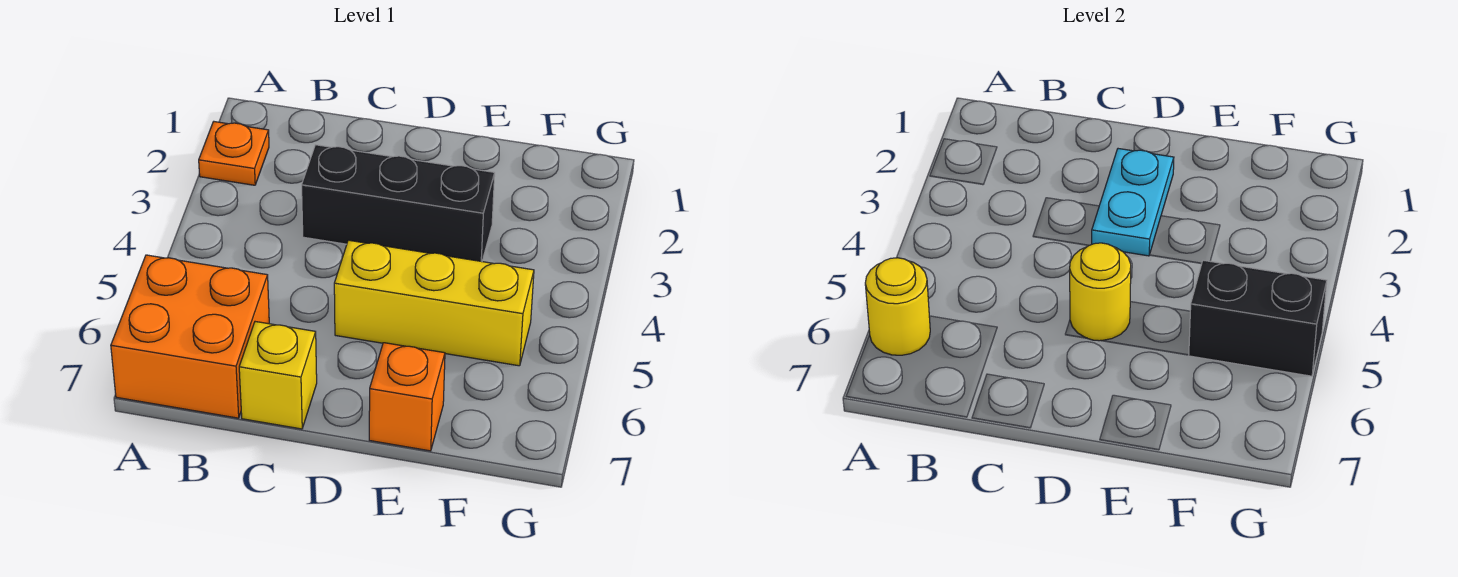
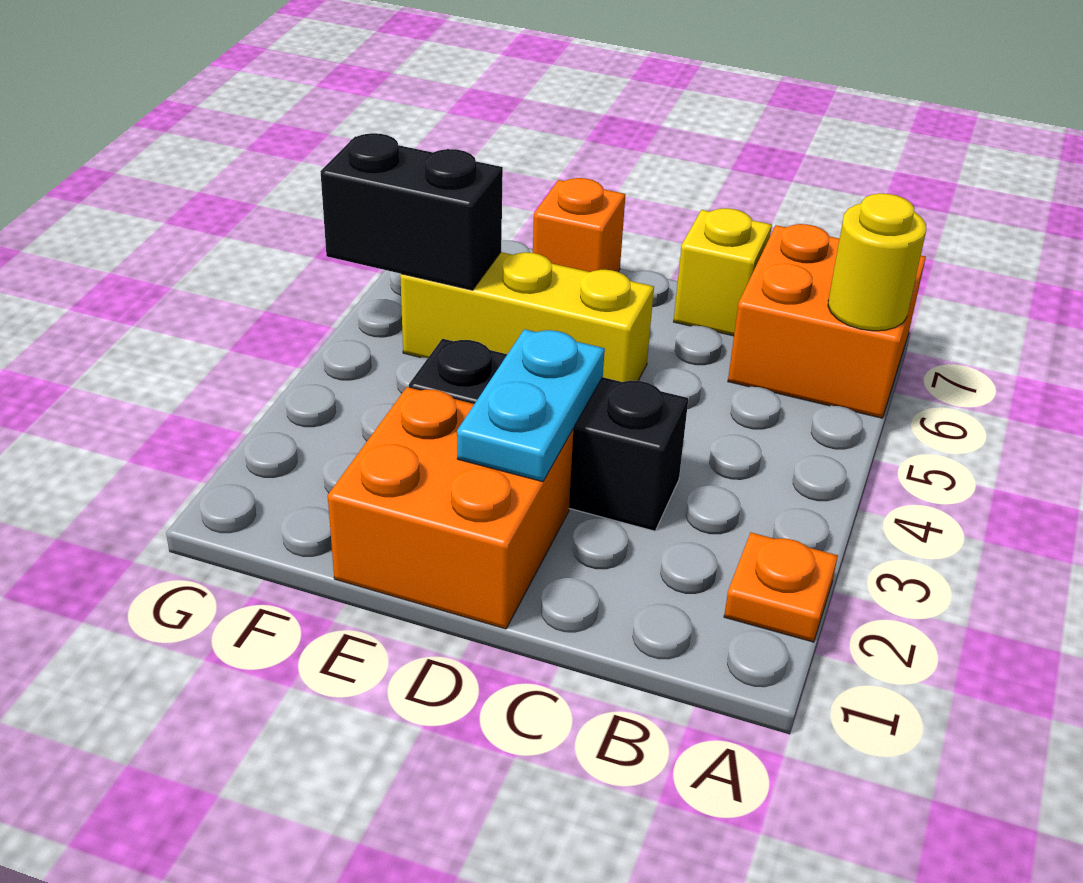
none -> orange brick D1:E2 level 1
yellow round brick D5 level 2 -> none

